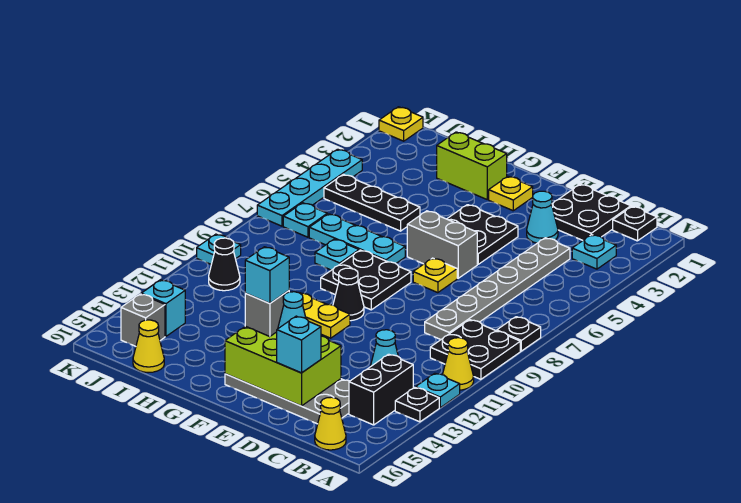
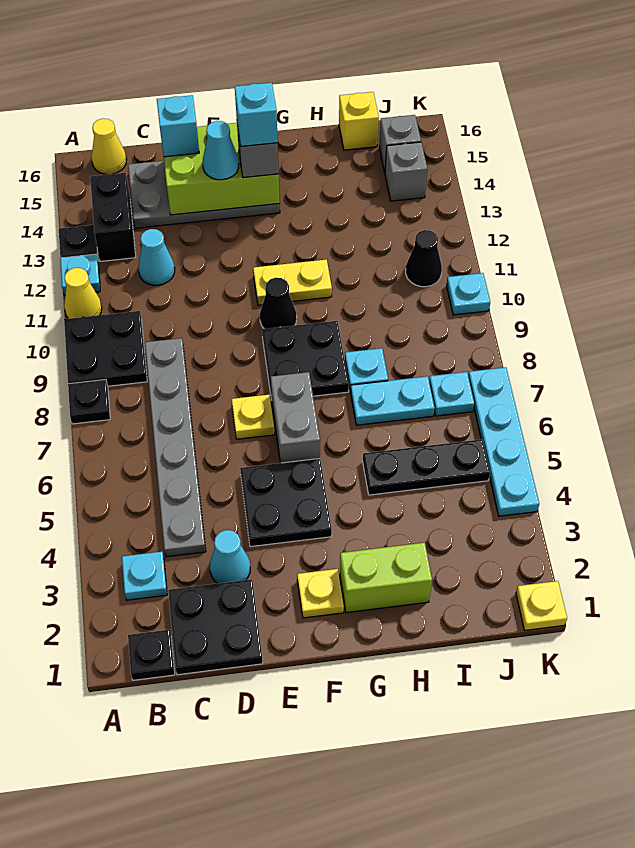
grey brick E6:F6 level 1 -> grey brick F6:F7 level 1
cyan plate G7:I7 level 1 -> cyan plate H7:I7 level 1
yellow cone I16 level 1 -> yellow brick I16 level 1
cyan brick J14 level 1 -> grey brick J14 level 1

